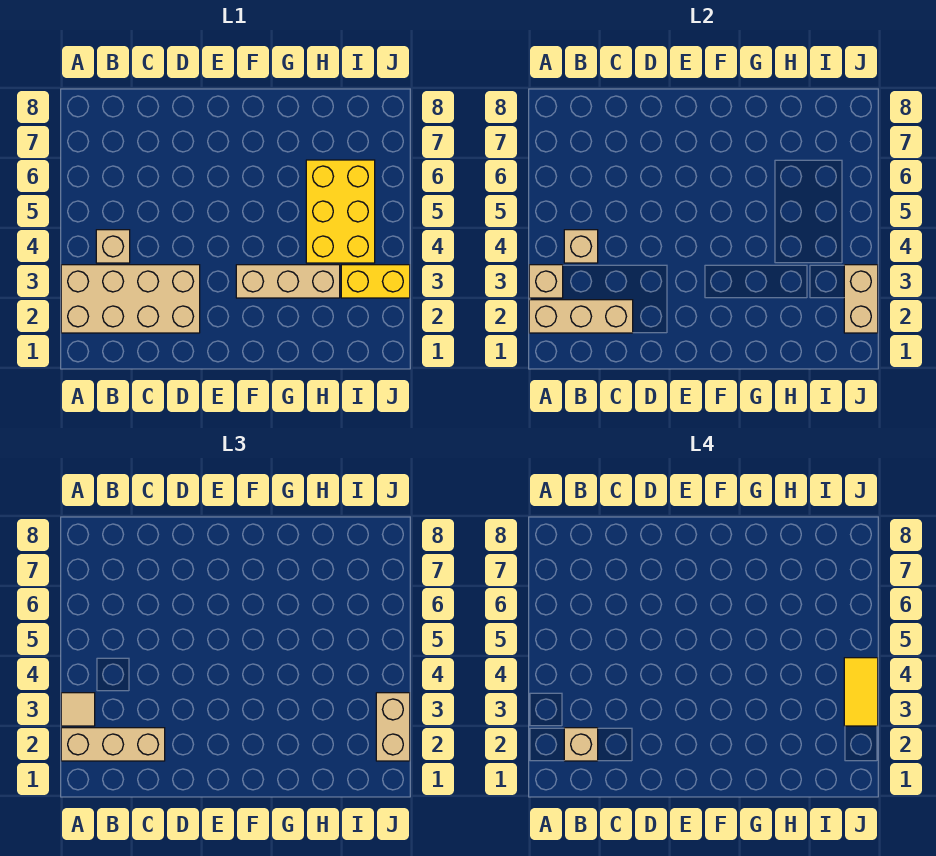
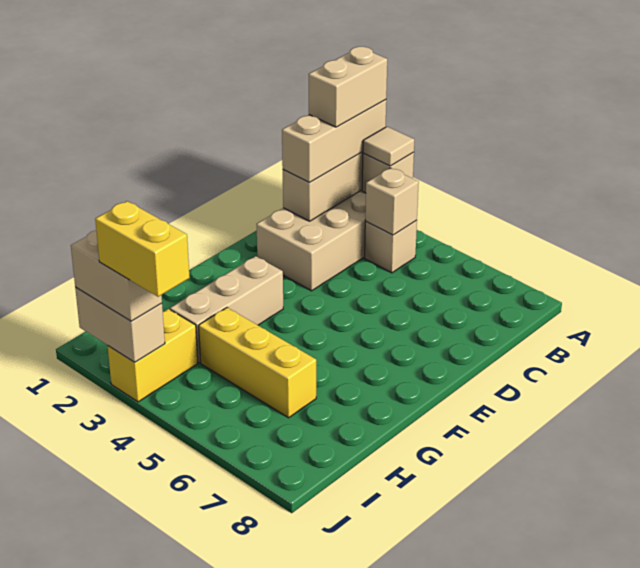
tan brick B2 level 4 -> tan brick A2:B2 level 4
yellow brick H4:I6 level 1 -> yellow brick H4:H6 level 1
yellow tile J3:J4 level 4 -> yellow brick J3:J4 level 4

